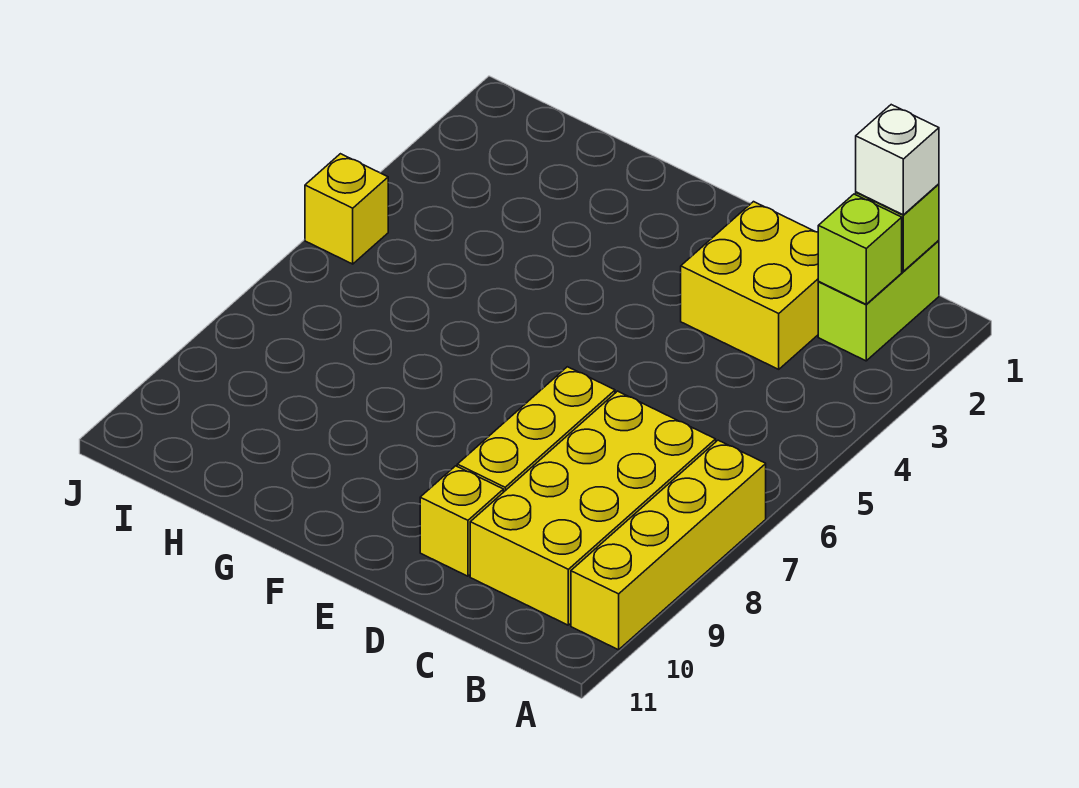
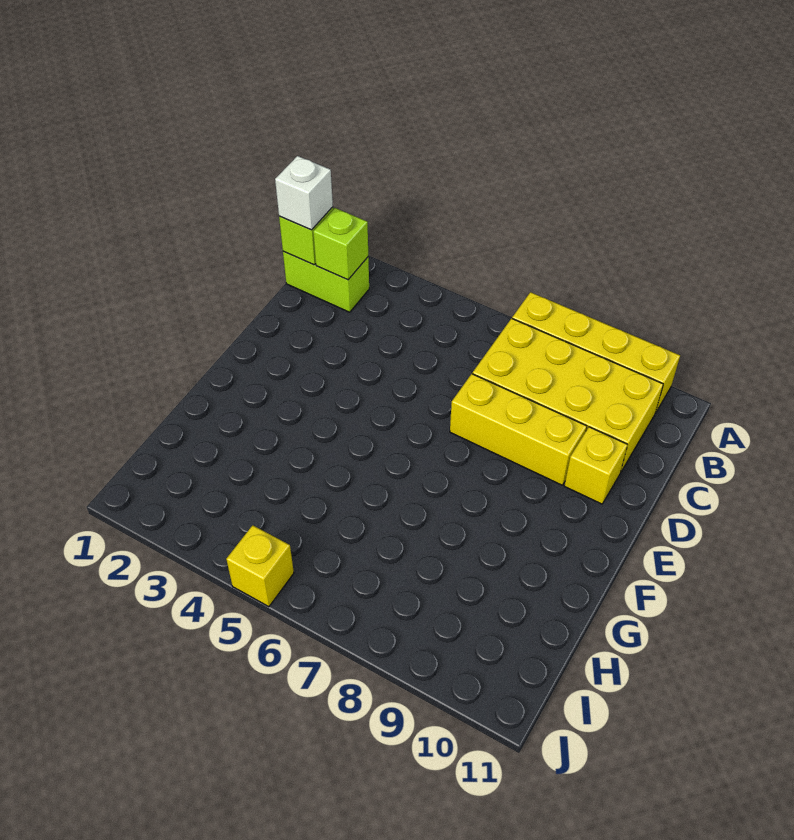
yellow brick C2:D3 level 1 -> none

